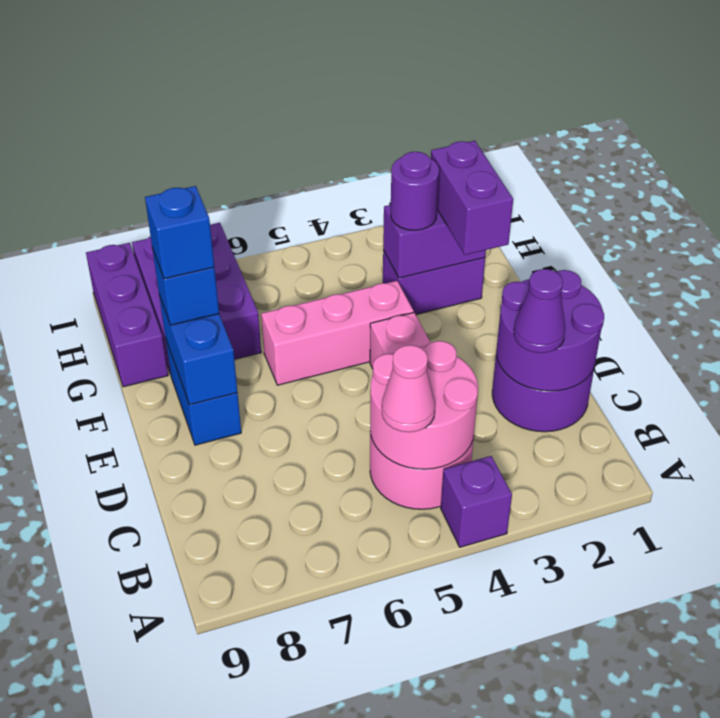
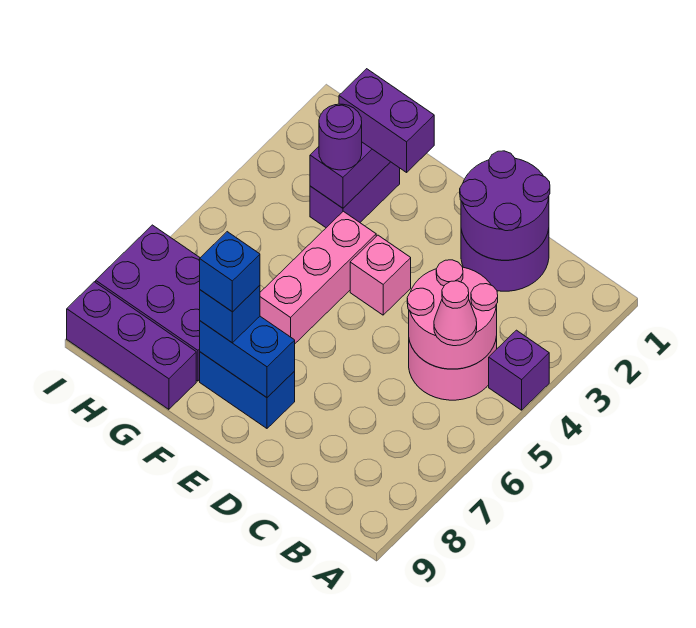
purple cone C2 level 3 -> none

